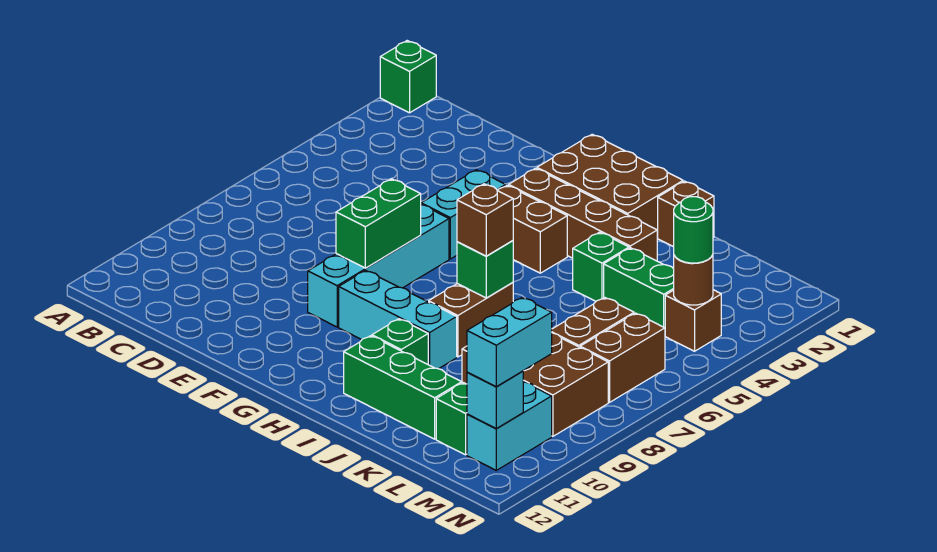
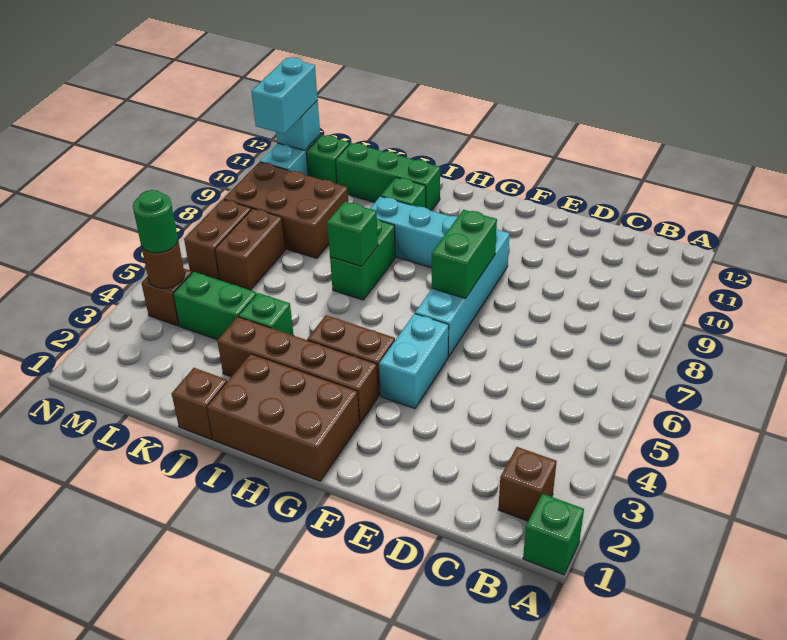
brown brick I7:I8 level 1 -> green brick I7:I8 level 1
brown brick I7 level 3 -> brown brick B2 level 1

